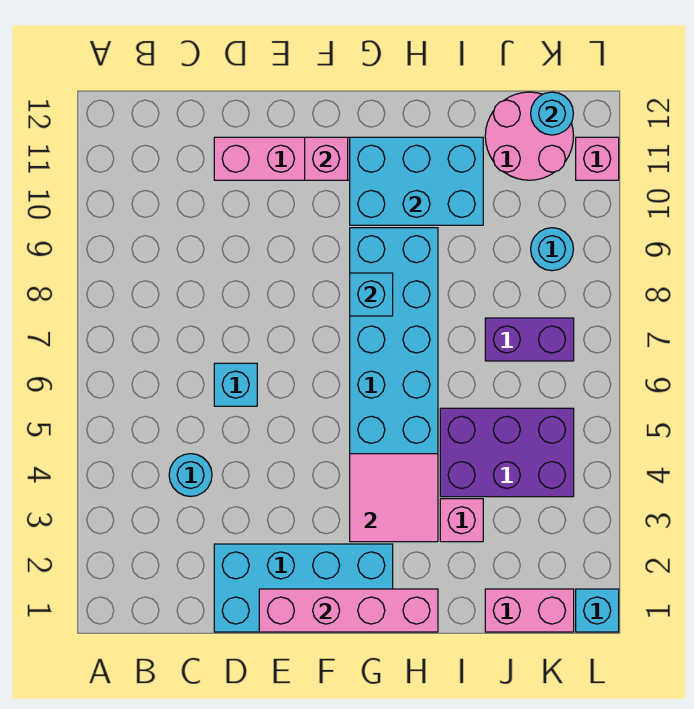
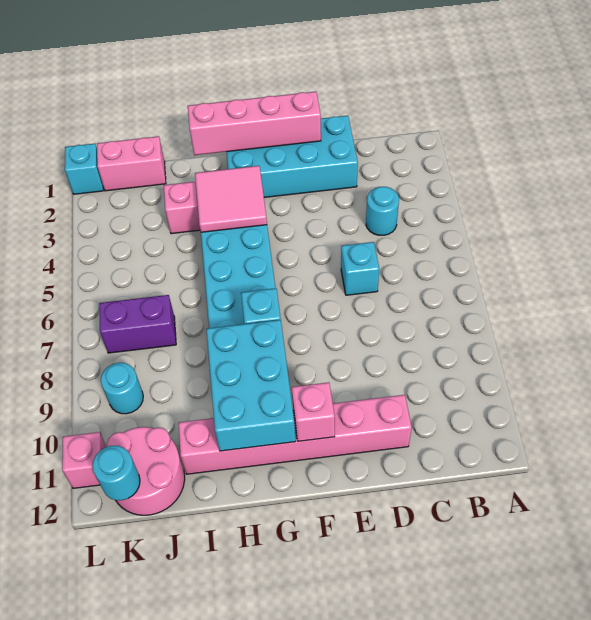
cyan brick G10:I11 level 2 -> cyan brick G9:H11 level 2
purple brick I4:K5 level 1 -> none

